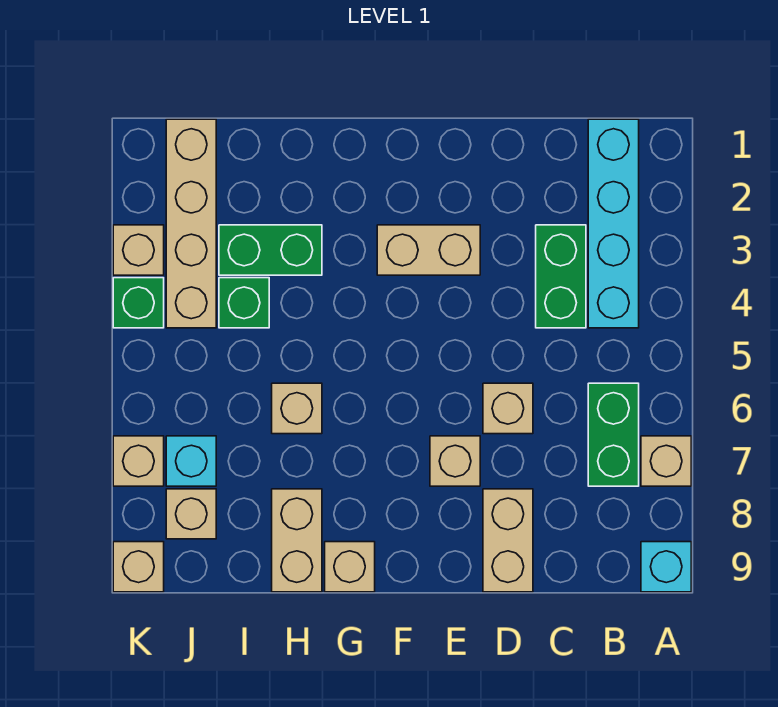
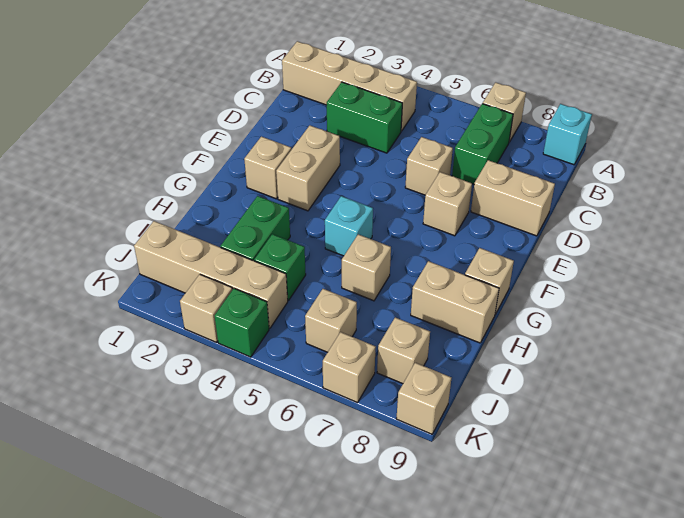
cyan brick B1:B4 level 1 -> tan brick B1:B4 level 1
green brick B6:B7 level 1 -> green brick B7:C7 level 1
none -> tan brick F2 level 1
none -> tan brick J6 level 1
cyan brick J7 level 1 -> cyan brick G5 level 1

